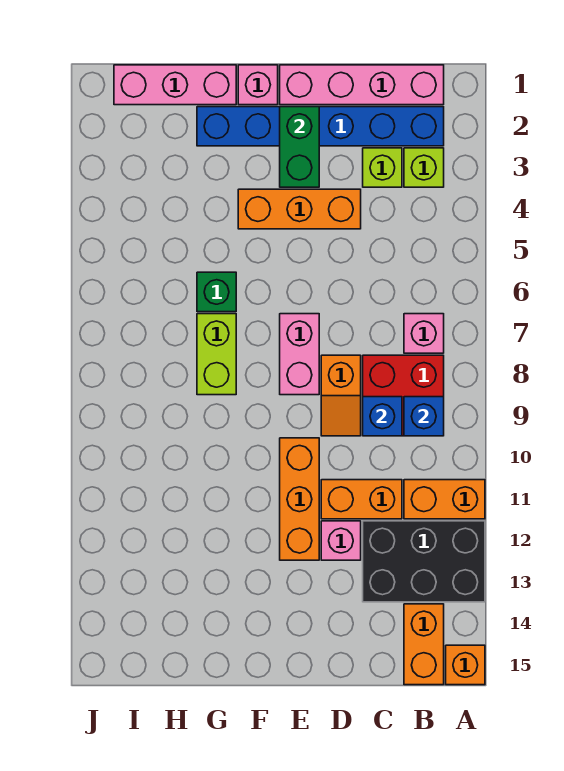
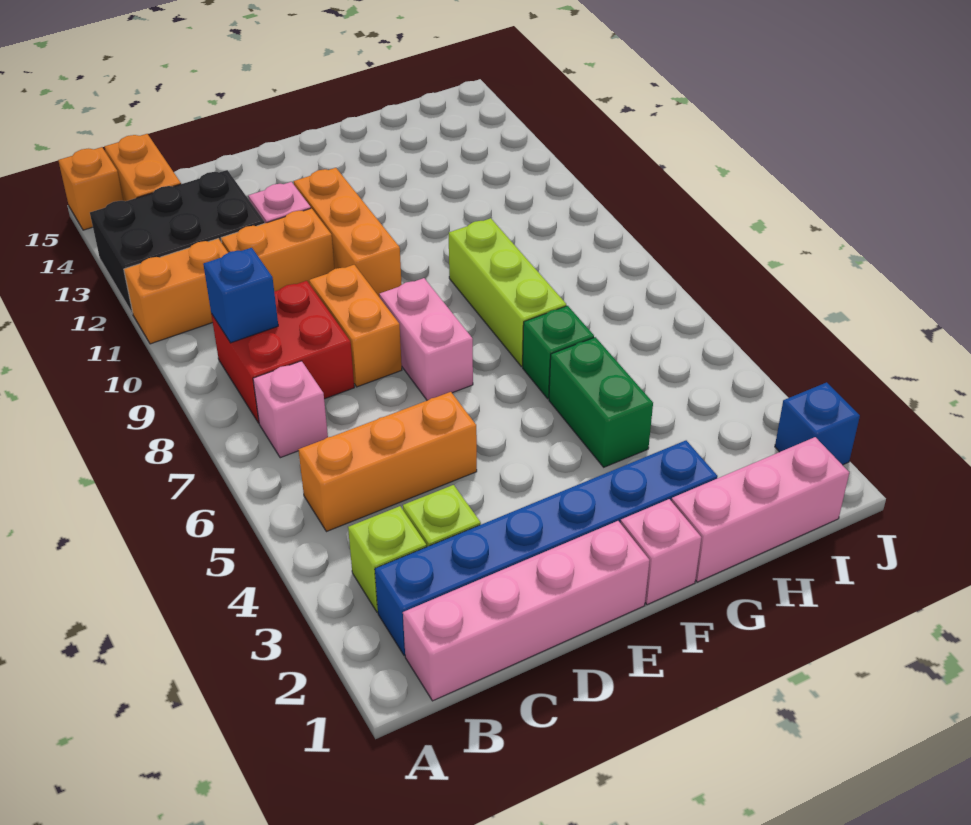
blue brick C9 level 2 -> blue brick J2 level 1
orange brick D4:F4 level 1 -> orange brick B5:D5 level 1
orange slope D8:D9 level 1 top 8 -> orange brick D8:D9 level 1
green brick E2:E3 level 2 -> green brick G4:G5 level 1
lime brick G7:G8 level 1 -> lime brick G7:G9 level 1

